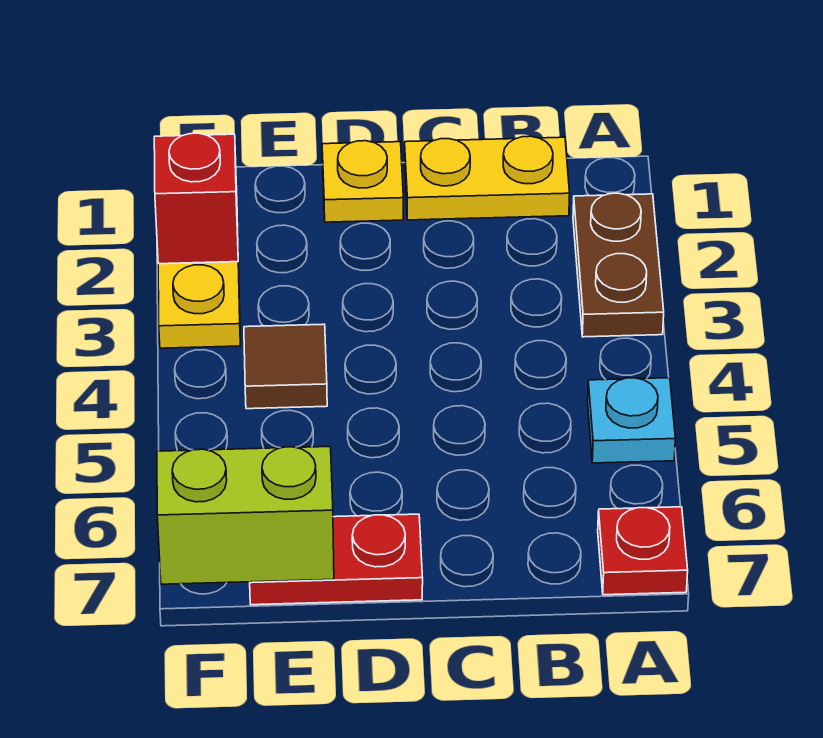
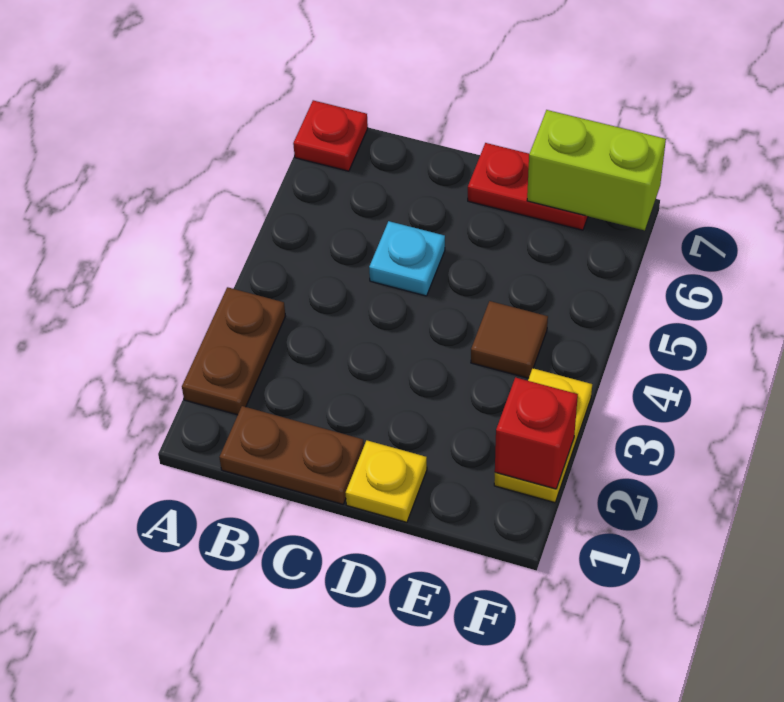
cyan plate A5 level 1 -> cyan plate C5 level 1
yellow plate B1:C1 level 1 -> brown plate B1:C1 level 1

